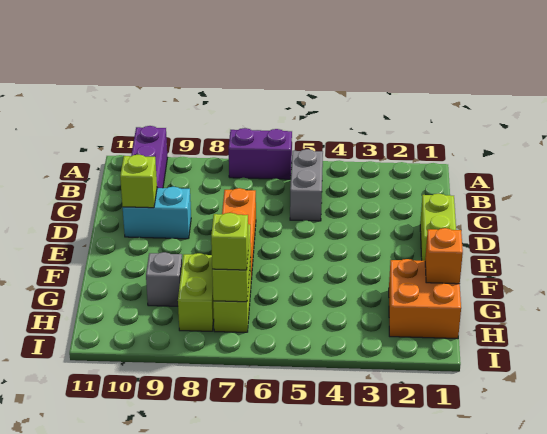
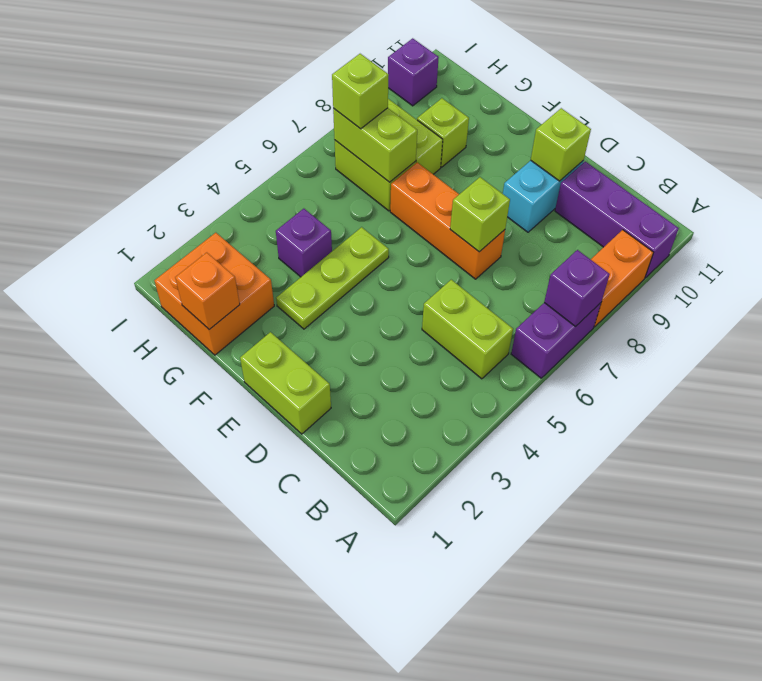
none -> purple brick A7 level 2
none -> orange brick A8:A9 level 1
grey brick B5:C5 level 1 -> lime brick B5:C5 level 1
none -> lime brick D7 level 2
none -> lime plate F3:F5 level 1
none -> purple brick G4 level 1
grey brick G9 level 1 -> lime brick G9 level 1
none -> purple brick I10 level 1

